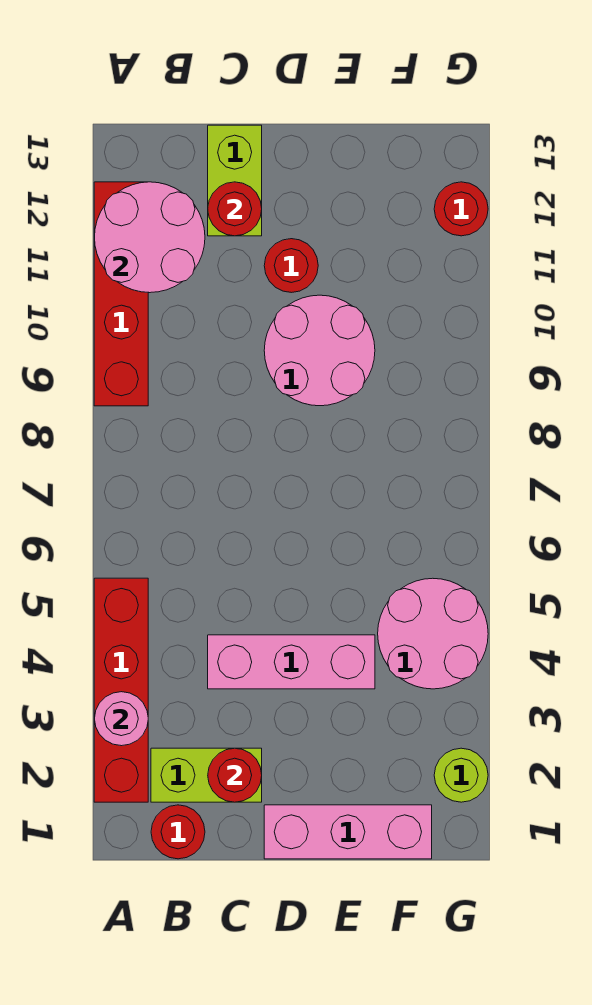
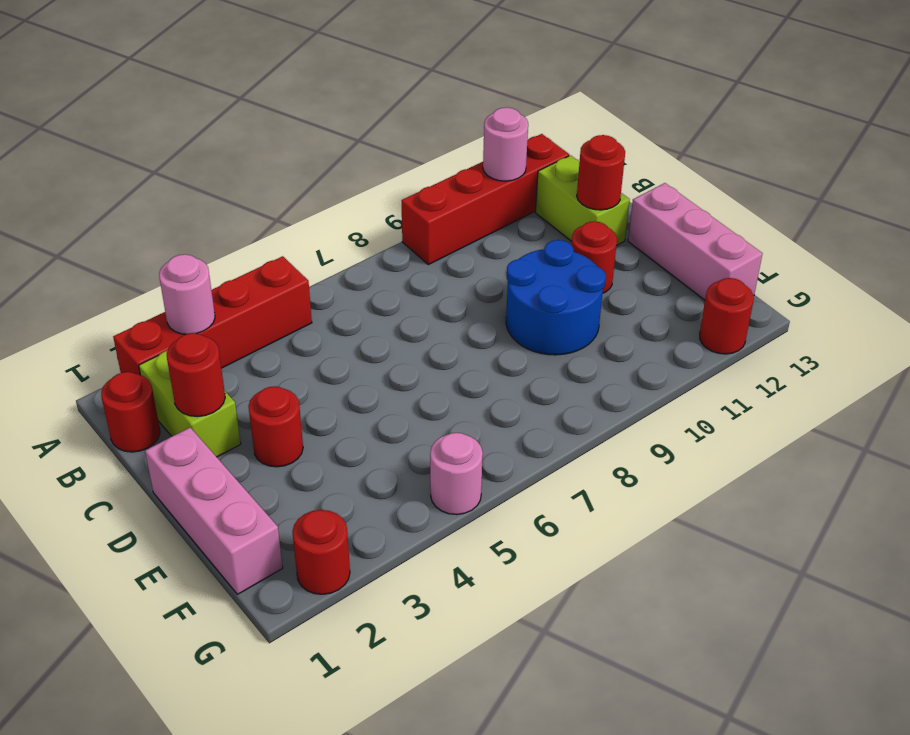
pink round brick A11:B12 level 2 -> pink round brick A11 level 2
pink brick C4:E4 level 1 -> pink brick D13:F13 level 1
lime brick C12:C13 level 1 -> lime brick B12:C12 level 1
none -> red round brick D3 level 1
pink round brick D9:E10 level 1 -> blue round brick D9:E10 level 1
pink round brick F4:G5 level 1 -> pink round brick G5 level 1
lime round brick G2 level 1 -> red round brick G2 level 1

